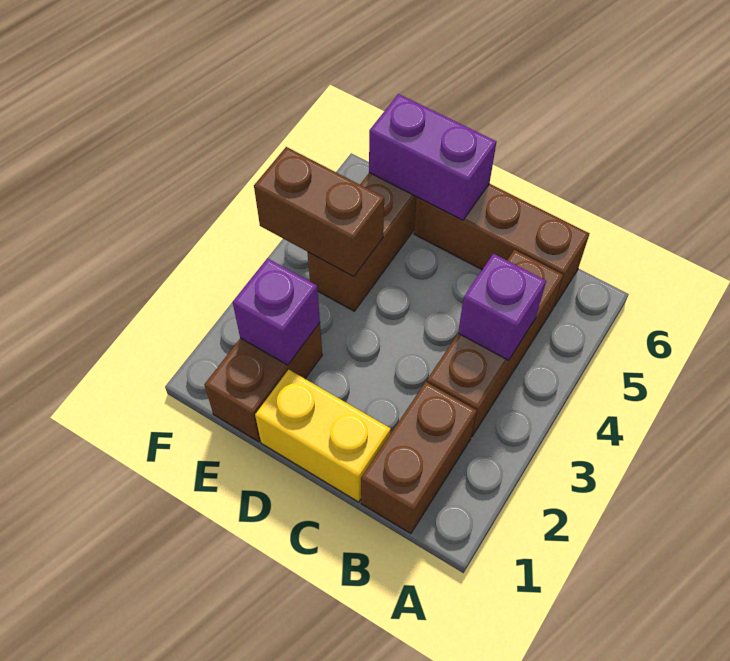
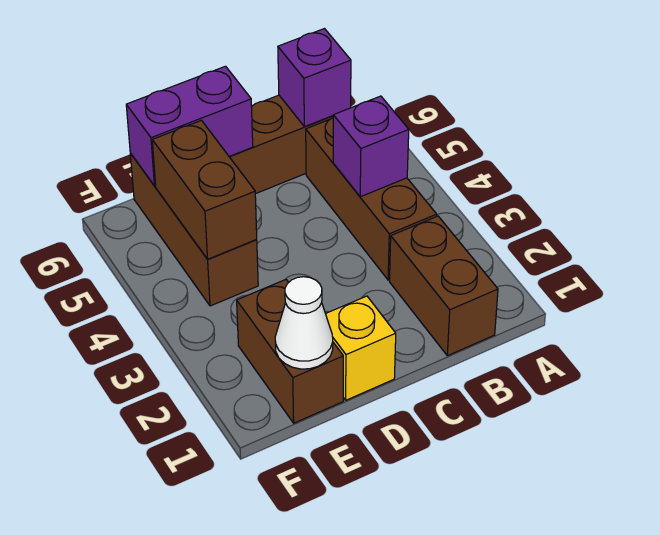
yellow brick C1:D1 level 1 -> yellow brick D1 level 1
none -> white cone E1 level 2
purple brick E2 level 2 -> purple brick B6 level 2
brown brick E4:F4 level 2 -> brown brick E4:E5 level 2

